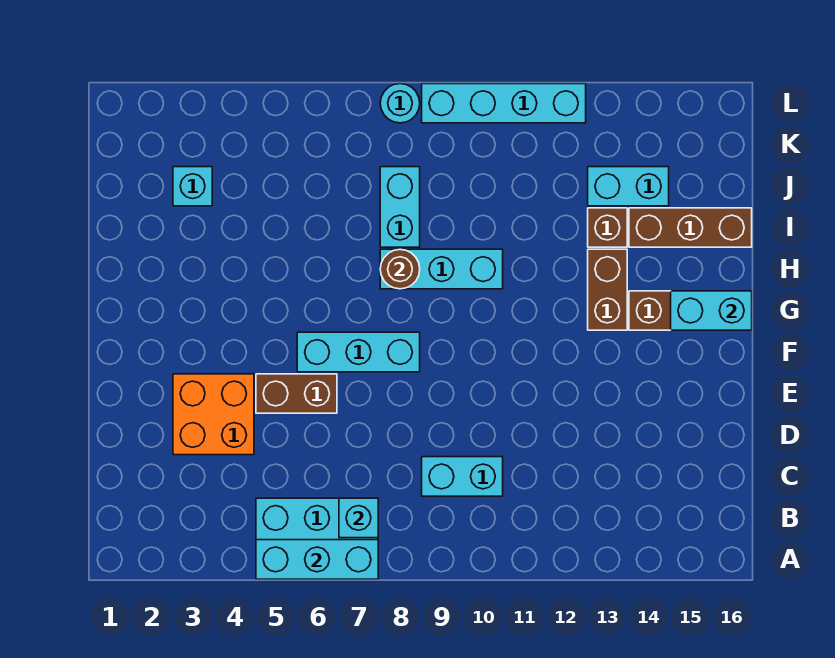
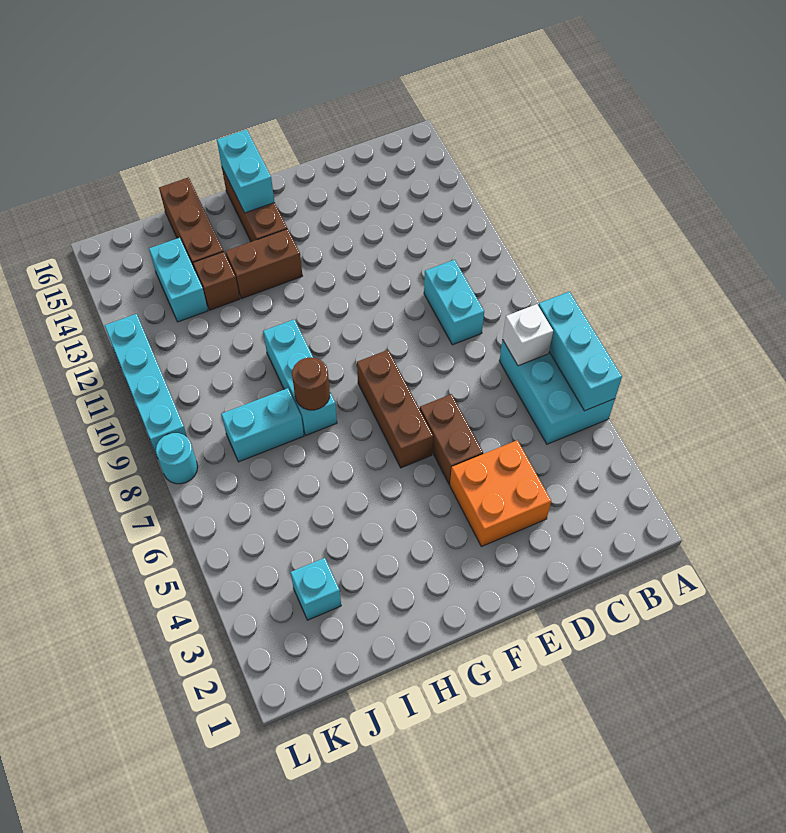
cyan brick B7 level 2 -> white brick B7 level 2
cyan brick F6:F8 level 1 -> brown brick F6:F8 level 1

